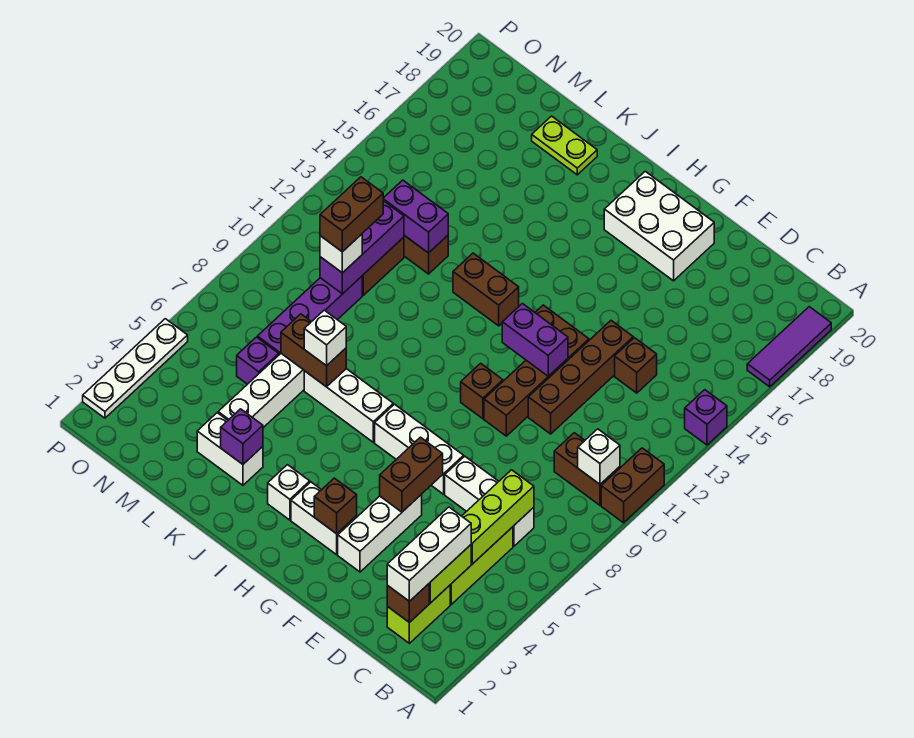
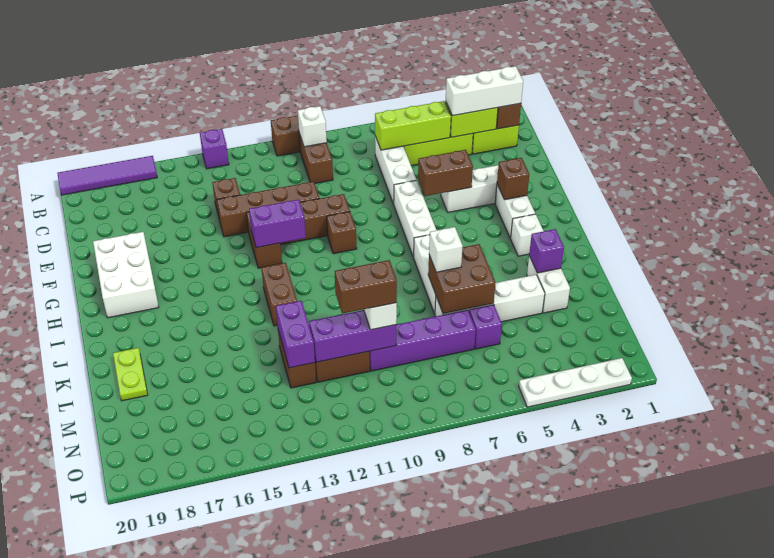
purple tile A17:A19 level 1 -> purple tile A17:A20 level 1
purple brick F12:G12 level 2 -> purple brick G12:G13 level 2
brown brick K7:L7 level 2 -> brown brick K6:L7 level 2

